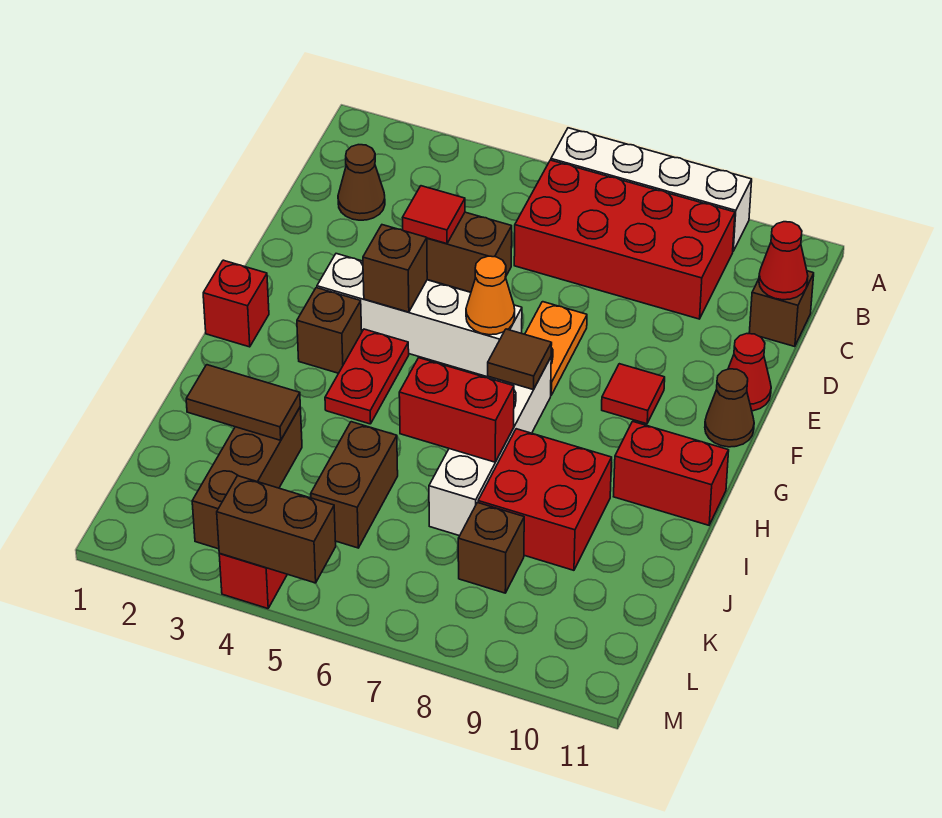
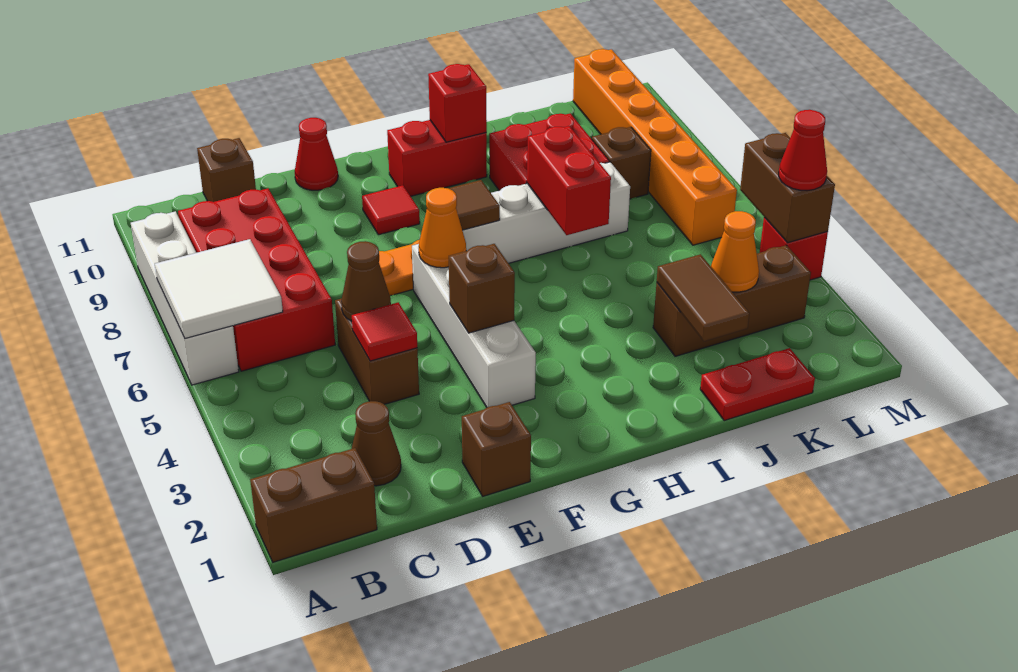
none -> white tile A6:B7 level 2
red cone C11 level 2 -> red cone M4 level 3
brown cone F11 level 1 -> brown cone D5 level 2
red brick G1 level 1 -> red brick H10 level 2
brown brick G3 level 1 -> brown brick E1 level 1
red plate G4:H4 level 1 -> red plate J1:K1 level 1
red brick H10:H11 level 1 -> red brick G10:H10 level 1
brown brick J5:K5 level 1 -> brown brick A1:B1 level 1
none -> orange cone K3 level 2
none -> orange brick L6:L11 level 1

